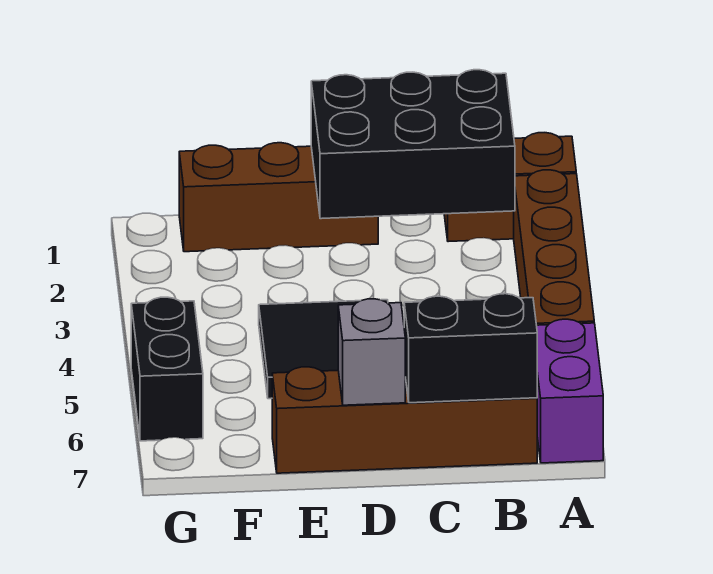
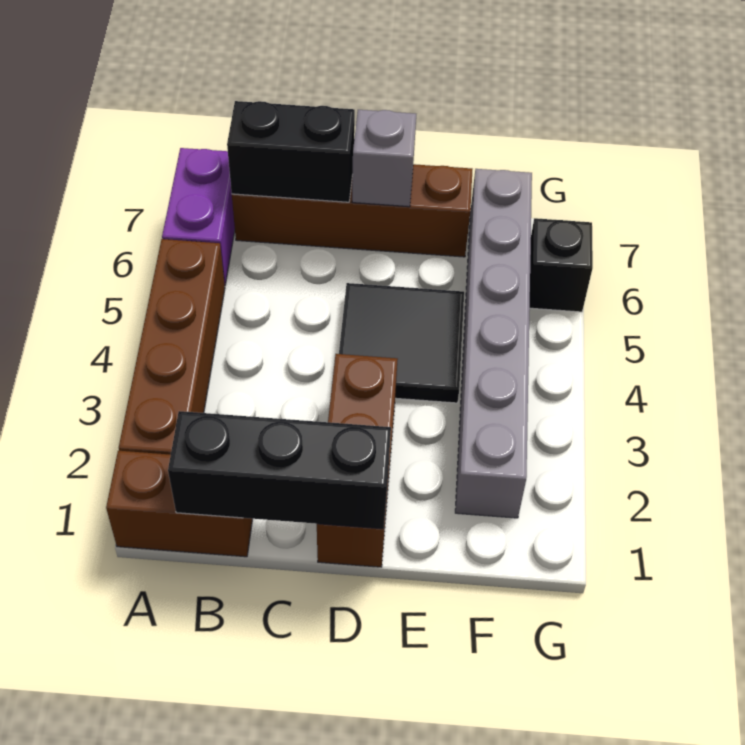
black brick B1:D2 level 2 -> black brick B1:D1 level 2
brown brick D1:F1 level 1 -> brown brick D1:D3 level 1
none -> grey brick F2:F7 level 1
black brick G5:G6 level 1 -> black brick G6 level 1

